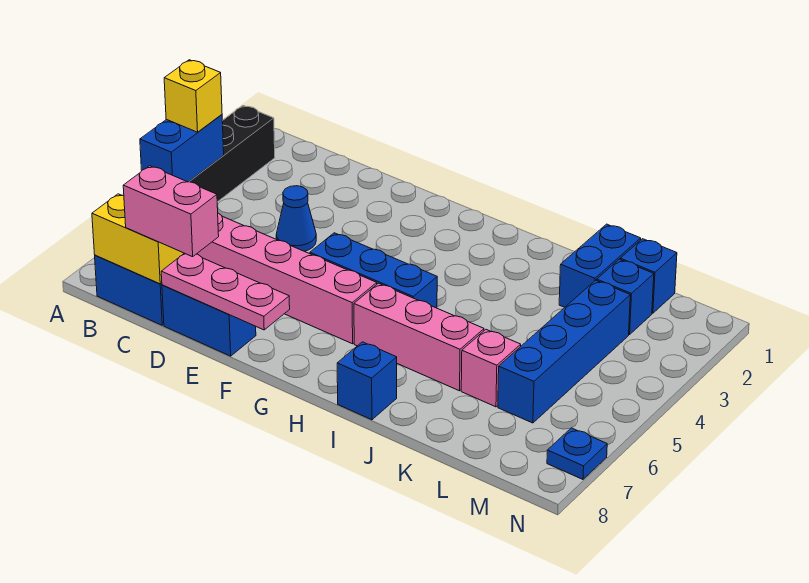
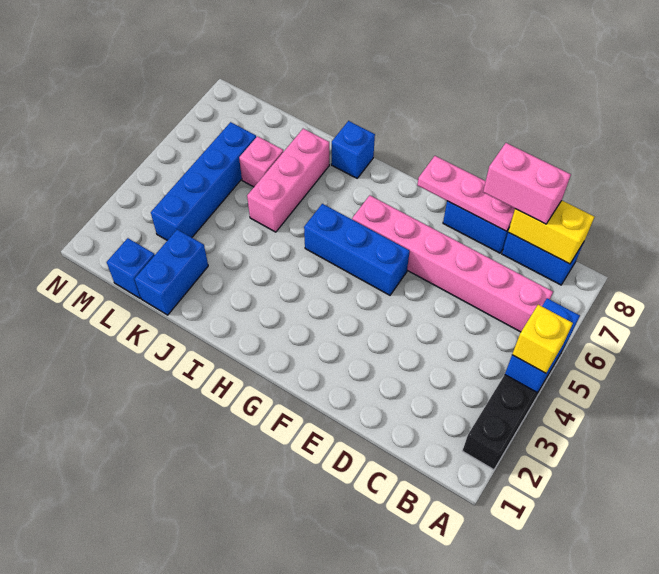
blue cone D4 level 1 -> none
pink brick H6:J6 level 1 -> pink brick J5:J7 level 1
blue brick L2 level 1 -> none
blue plate N7 level 1 -> none

